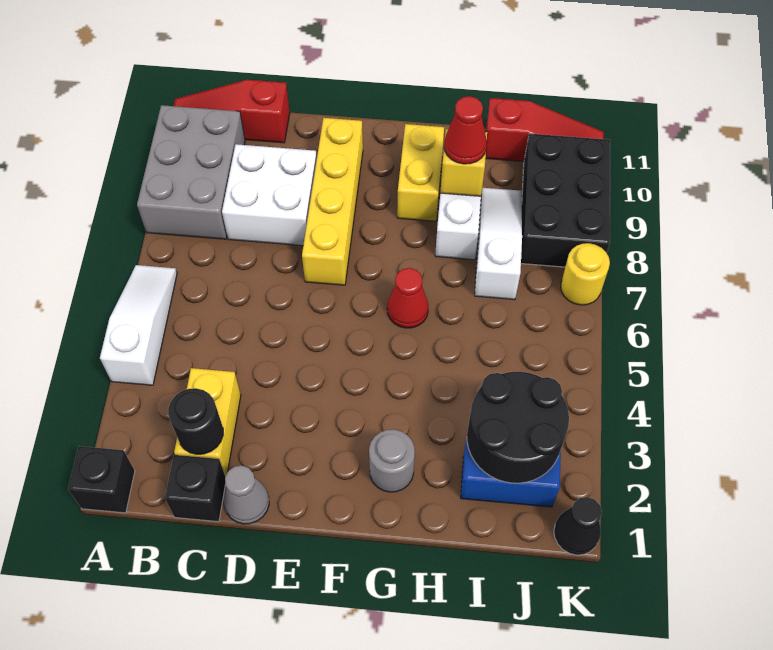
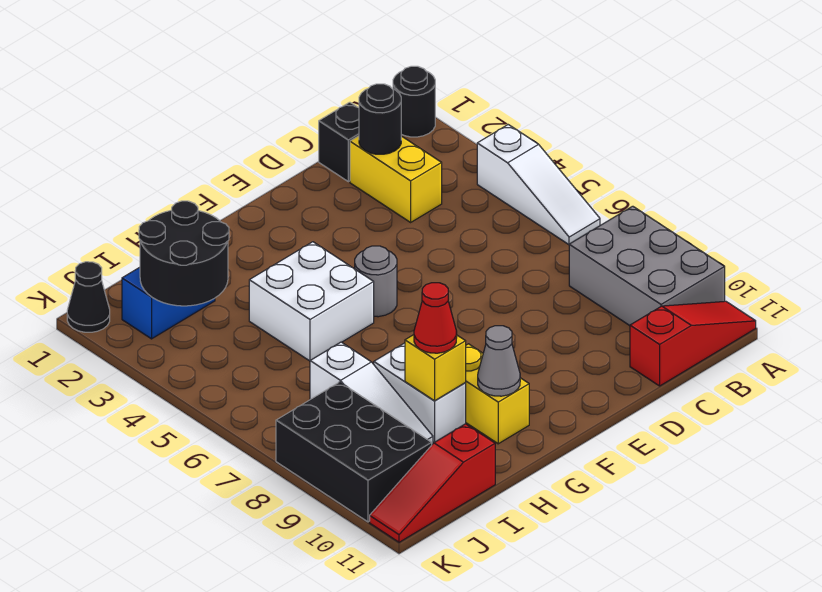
black brick A1 level 1 -> black round brick A1 level 1
white brick C8:D9 level 1 -> white brick G4:H5 level 1
grey cone D1 level 1 -> grey cone G10 level 2
yellow brick E7:E10 level 1 -> none
grey round brick G2 level 1 -> grey round brick F5 level 1
red cone G6 level 1 -> none
yellow round brick K7 level 1 -> none

